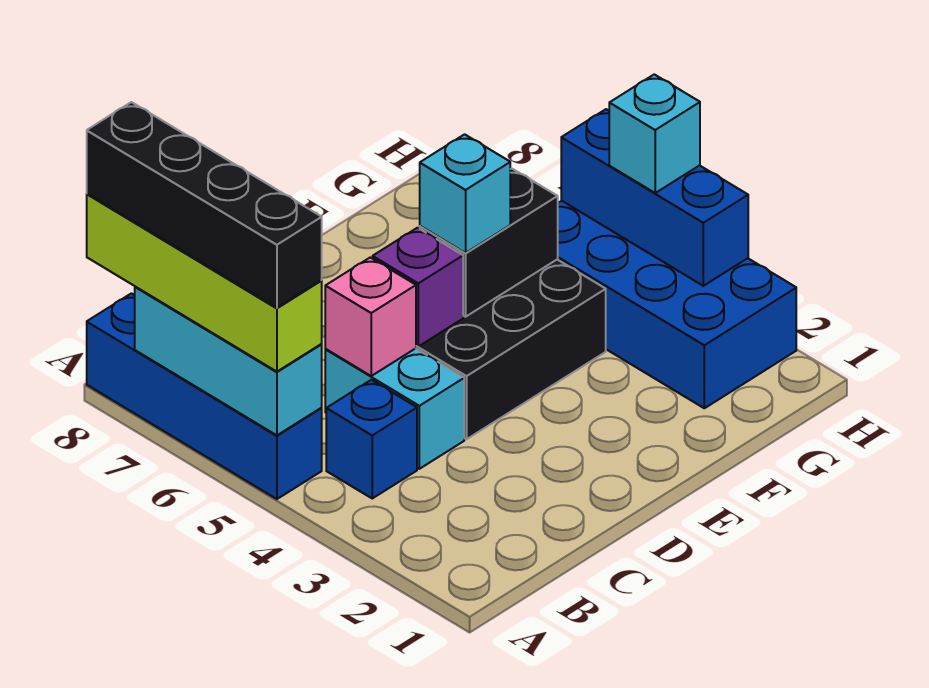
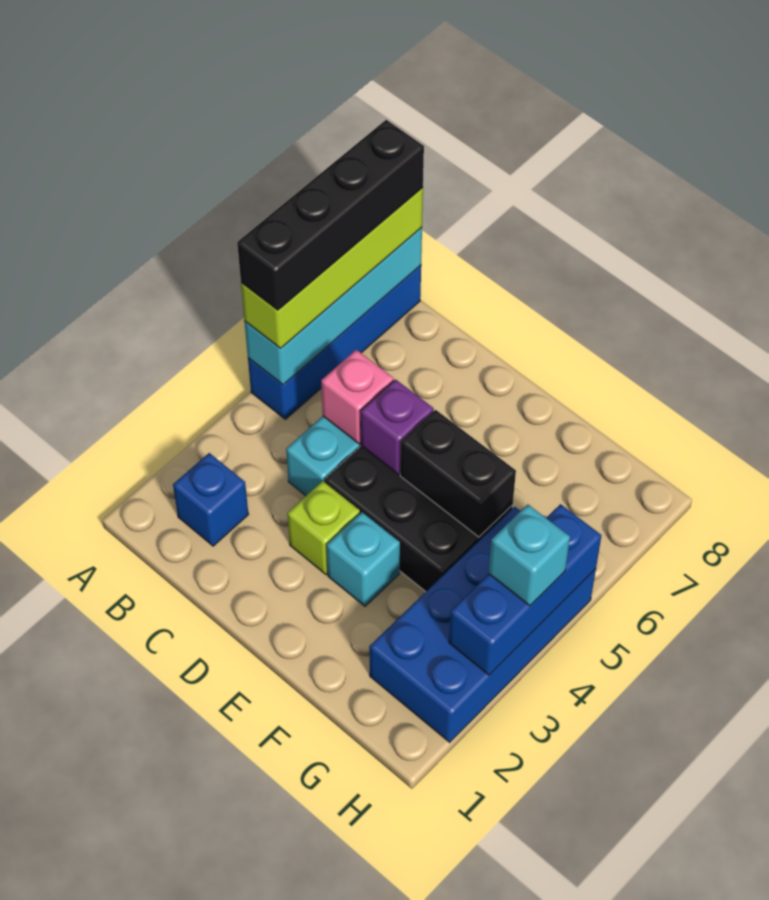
cyan brick A5:A7 level 2 -> cyan brick A5:A8 level 2
blue brick B4 level 1 -> blue brick B2 level 1
none -> lime brick D3 level 1
cyan brick E5 level 3 -> cyan brick E3 level 1

